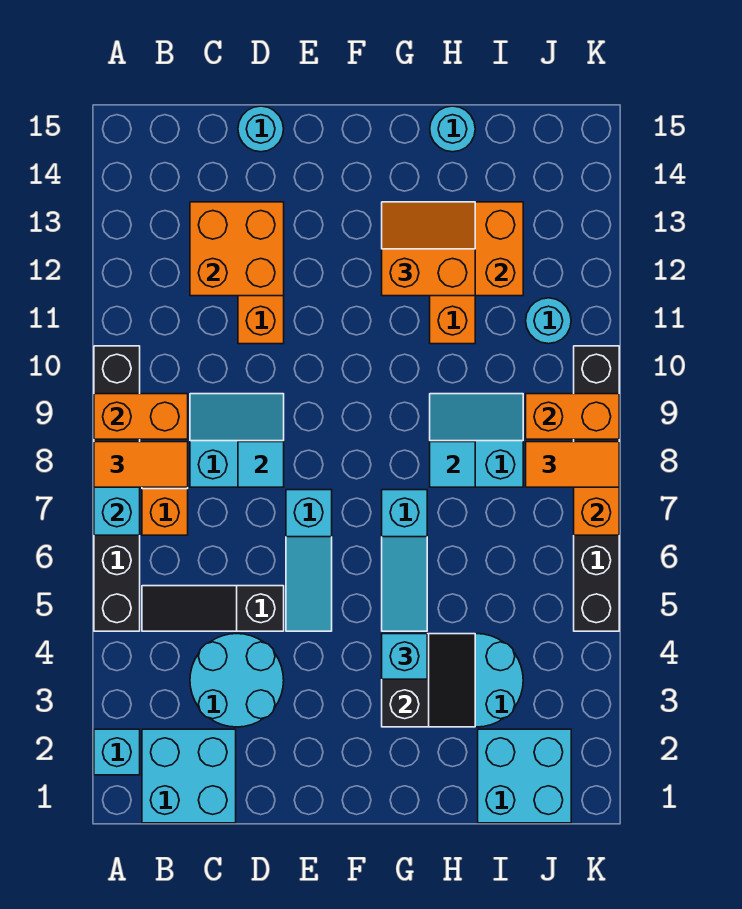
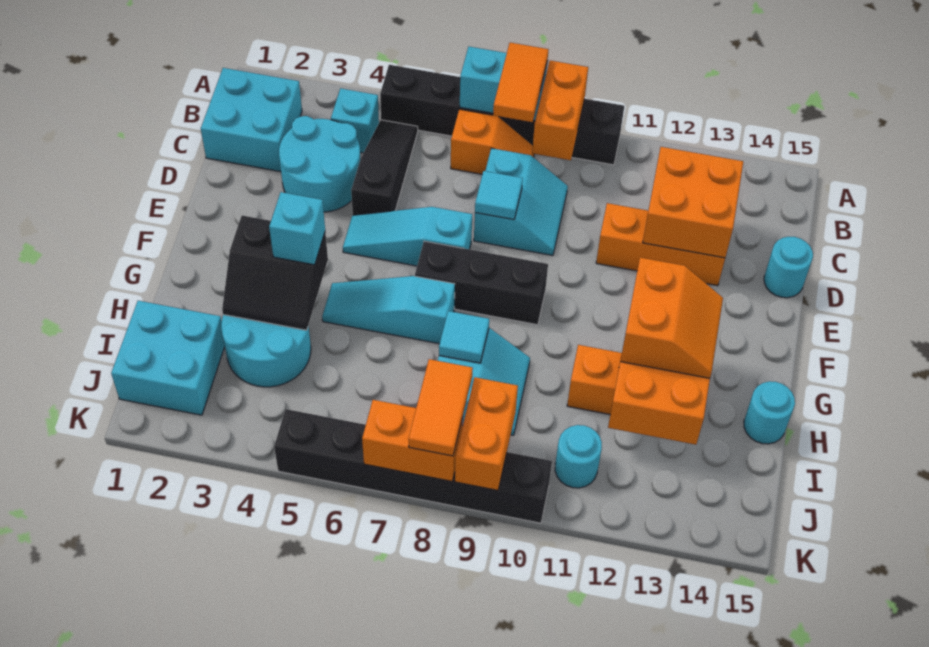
cyan brick A2 level 1 -> cyan brick B4 level 1
none -> black brick F7:F9 level 1

